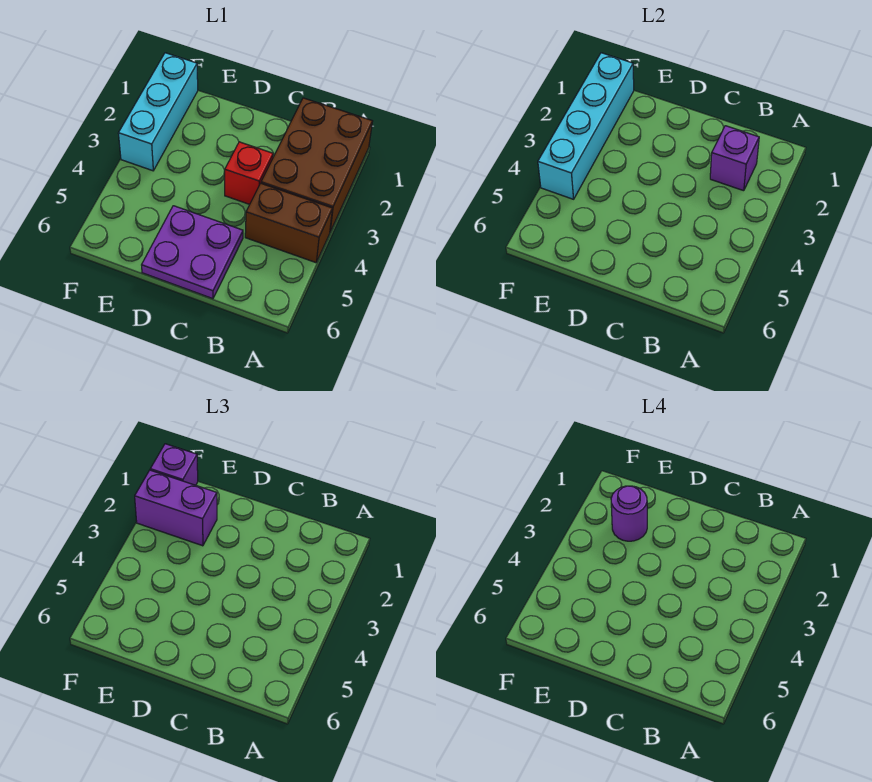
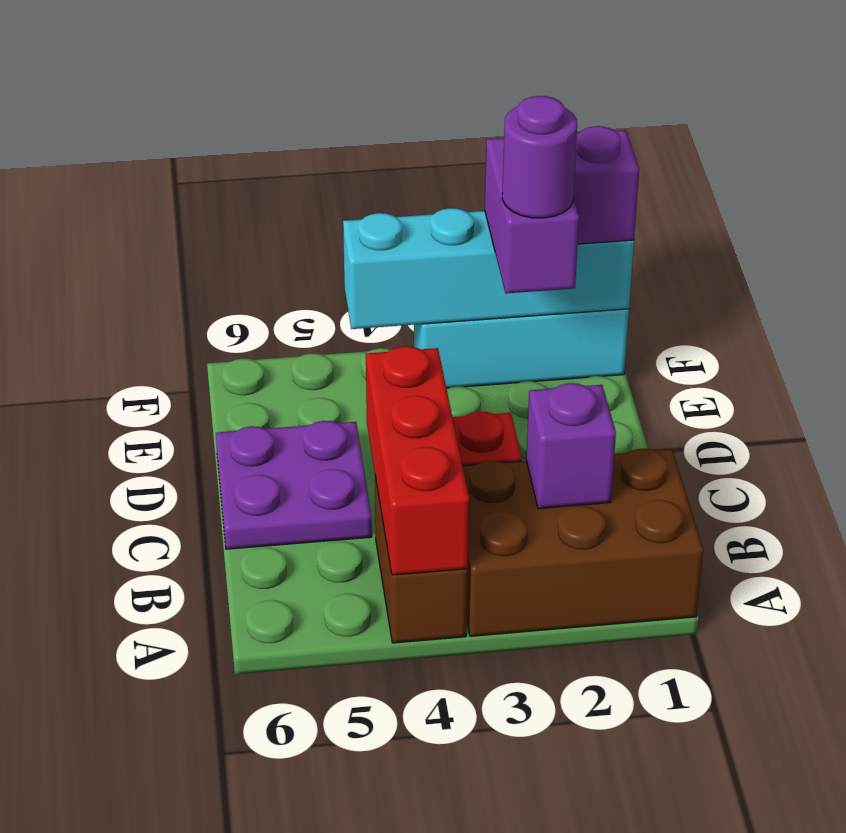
none -> red brick A4:C4 level 2

